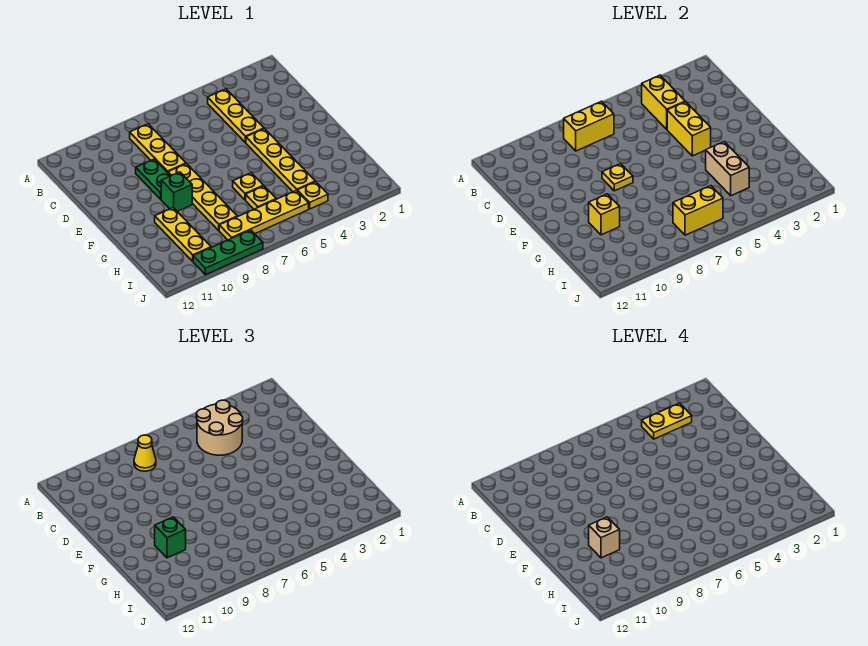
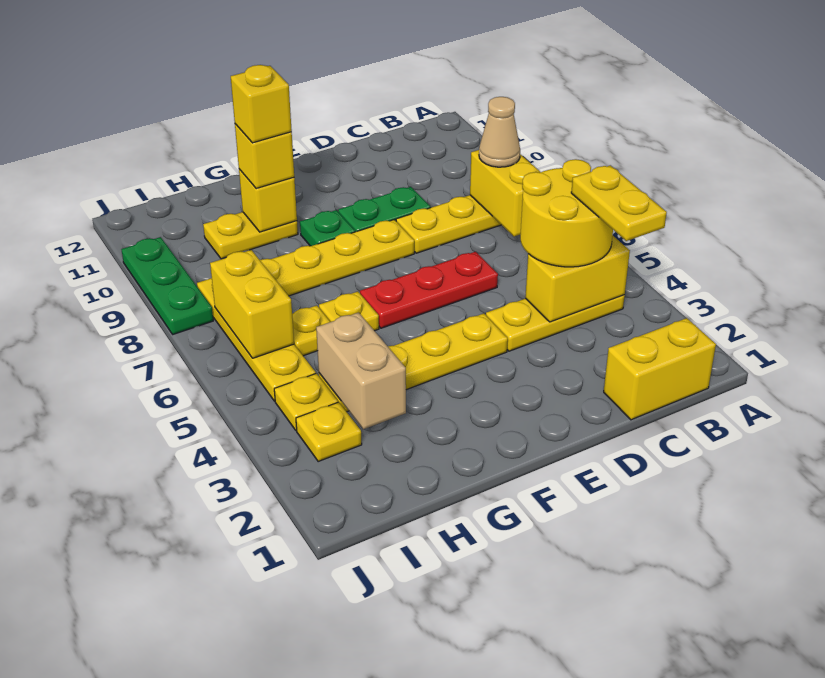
tan round brick B4:C5 level 3 -> yellow round brick B4:C5 level 3
yellow cone B8 level 3 -> tan cone B8 level 3
yellow brick D4:E4 level 2 -> yellow brick B1:C1 level 1
none -> red plate D6:F6 level 1
yellow plate E8 level 2 -> yellow plate I3 level 1
green brick F9 level 1 -> green plate F9 level 1
tan brick G4:H4 level 2 -> tan brick H3:H4 level 2
yellow plate G10:I10 level 1 -> yellow plate G10:H10 level 1
green brick G10 level 3 -> yellow brick G10 level 3
tan brick G10 level 4 -> yellow brick G10 level 4

